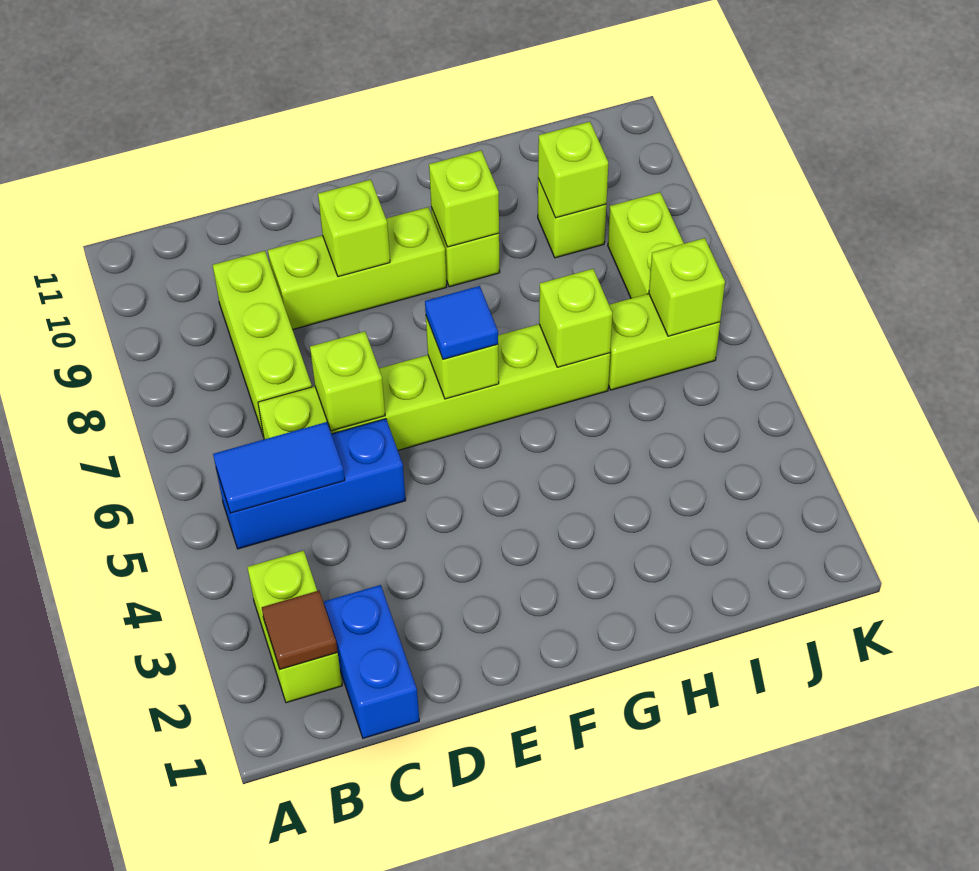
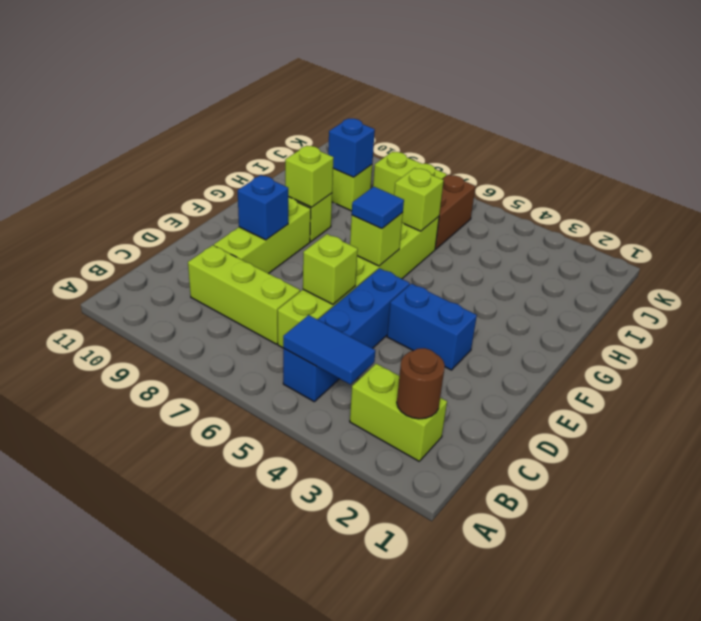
brown tile B2 level 2 -> brown round brick B2 level 2
blue brick B5:D5 level 1 -> blue brick B5:E5 level 1
blue tile B5:C5 level 2 -> blue tile B4:B5 level 2
blue brick C1:C2 level 1 -> blue brick E3:E4 level 1
lime brick E9 level 2 -> blue brick E9 level 2
lime brick I6:J6 level 1 -> brown brick I6:J6 level 1
lime brick I9 level 2 -> blue brick I9 level 2
lime brick J6 level 2 -> none

